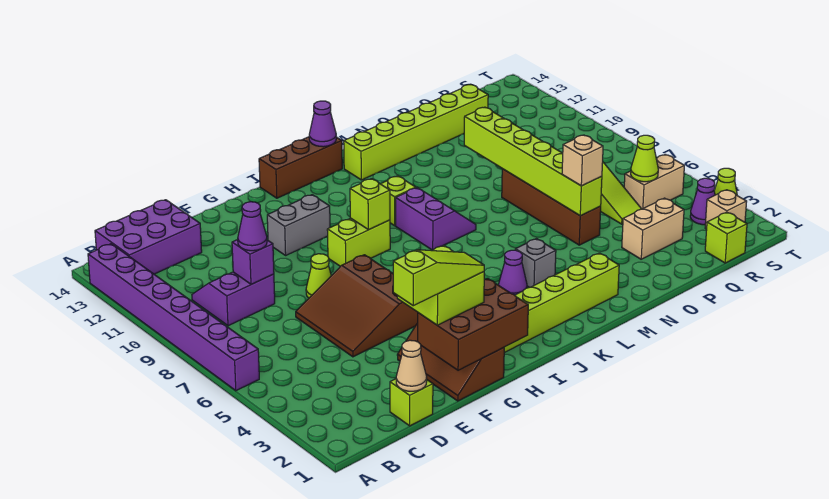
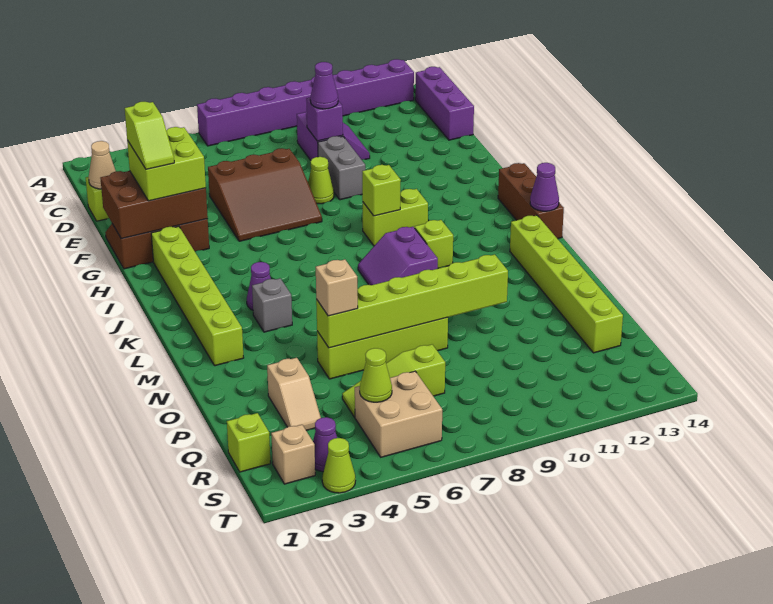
purple brick B13:D14 level 1 -> purple brick B14:D14 level 1
lime slope E2:G2 level 4 top E -> lime slope F2:G2 level 4 top F
brown slope E5:G7 level 1 top G -> brown slope E5:G7 level 1 top E
brown brick F1:H2 level 2 -> brown brick F1:G3 level 2
grey brick G11:H11 level 1 -> grey brick E9:F9 level 1
lime brick H9:I9 level 1 -> lime brick I9:I10 level 1
purple slope K8:L9 level 1 top K -> purple slope K8:L9 level 1 top 9
brown brick O5:O8 level 1 -> lime brick O5:O8 level 1
tan brick P3:Q3 level 1 -> tan slope P3:Q3 level 1 top P
tan brick R5:S5 level 1 -> tan brick R5:S6 level 1

